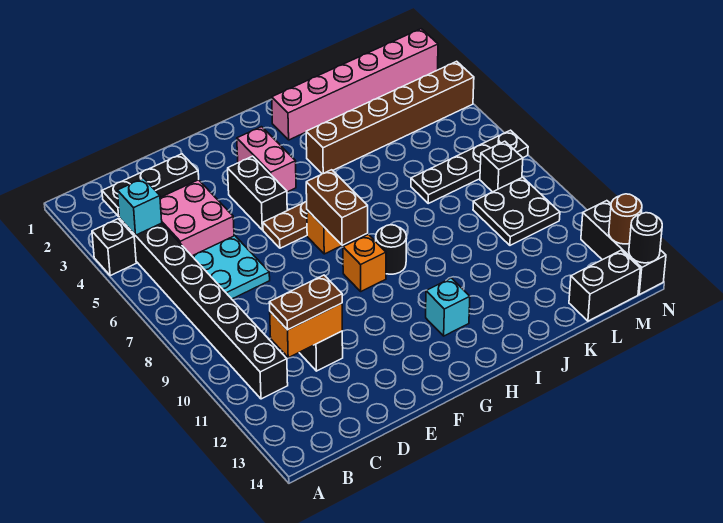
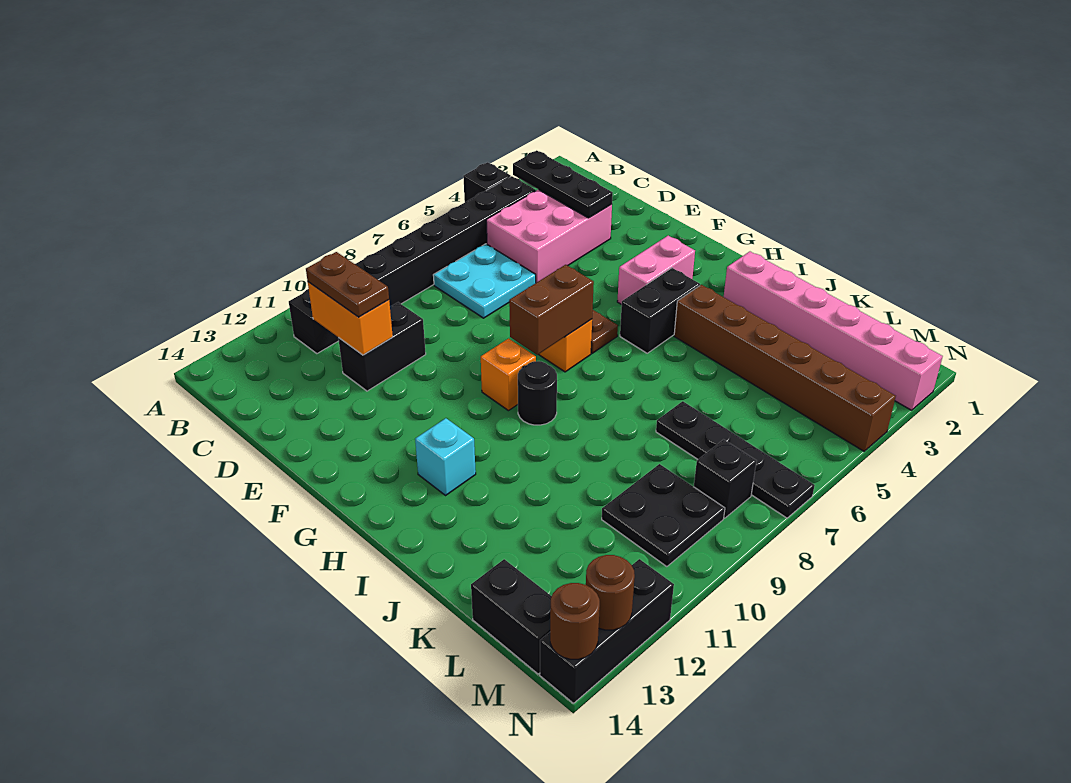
cyan brick B4 level 2 -> none
black brick F4:F5 level 1 -> black brick H4:H5 level 1
black round brick N14 level 2 -> brown round brick N14 level 2

